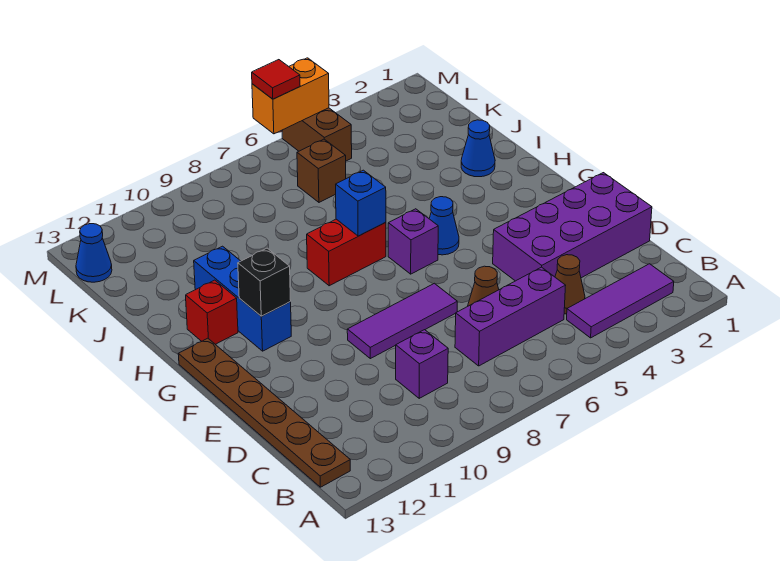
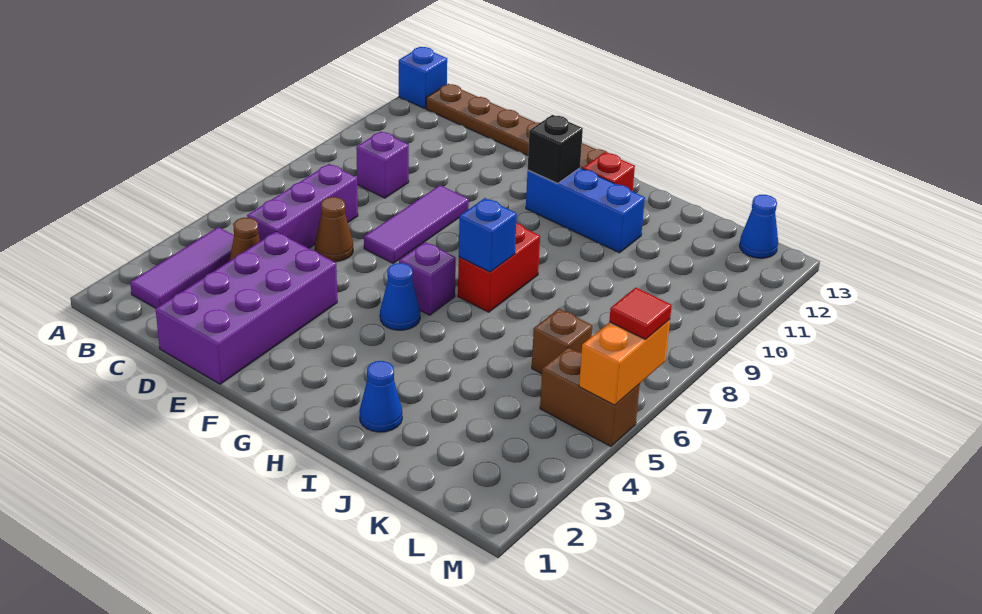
none -> blue brick A13 level 1

